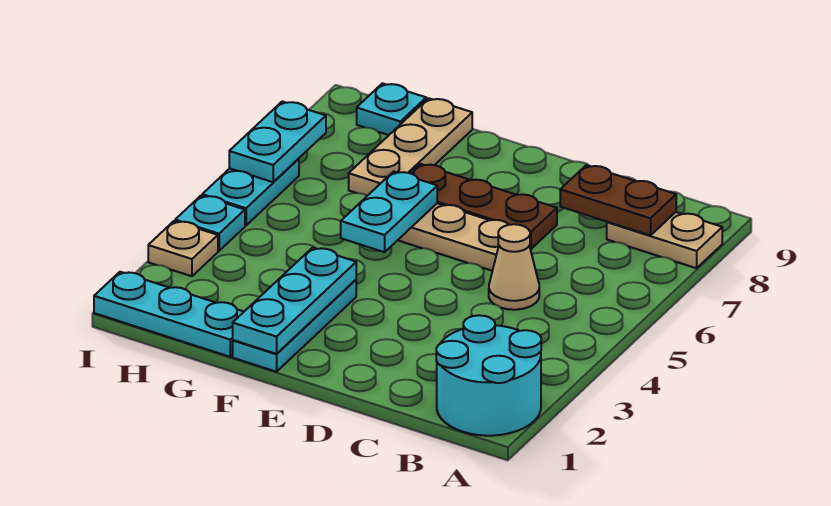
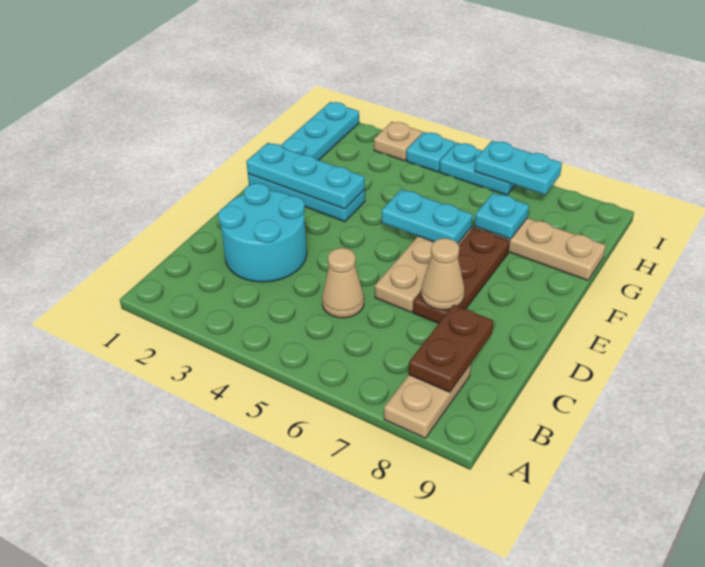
cyan round brick A1:B2 level 1 -> cyan round brick C2:D3 level 1
none -> tan cone D7 level 2
cyan plate H9 level 1 -> cyan plate G7 level 2

